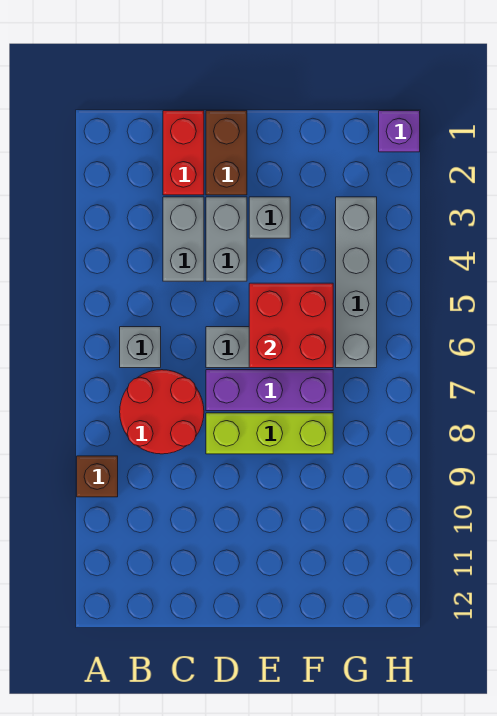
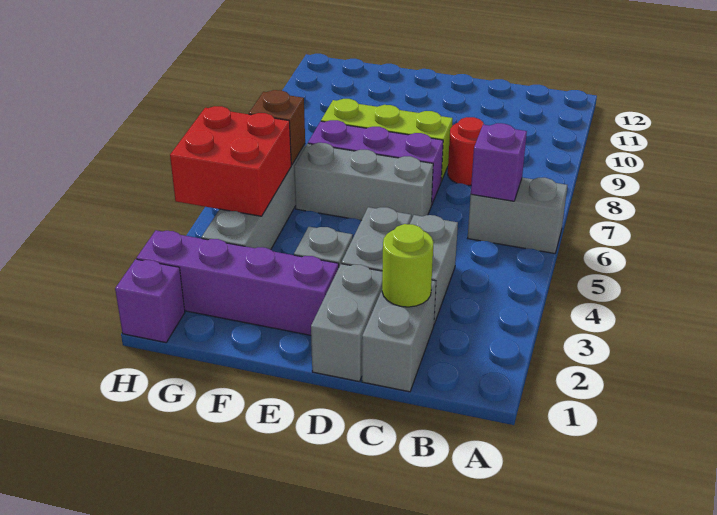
brown brick A9 level 1 -> brown brick G6 level 2
grey brick B6 level 1 -> grey brick A6:B6 level 1
none -> purple brick B6 level 2
red round brick B7:C8 level 1 -> red round brick C8 level 1
red brick C1:C2 level 1 -> grey brick C1:C2 level 1
none -> lime round brick C2 level 2
brown brick D1:D2 level 1 -> grey brick D1:D2 level 1
none -> purple brick E2:H2 level 1
red brick E5:F6 level 2 -> red brick G4:H5 level 2

